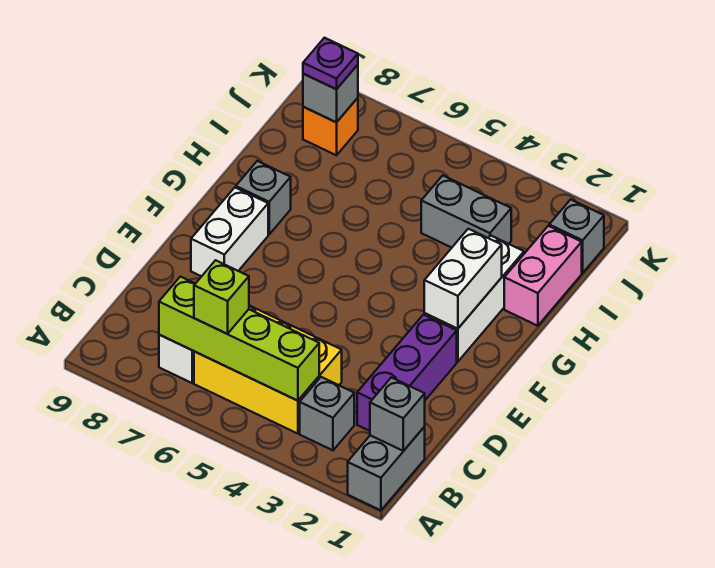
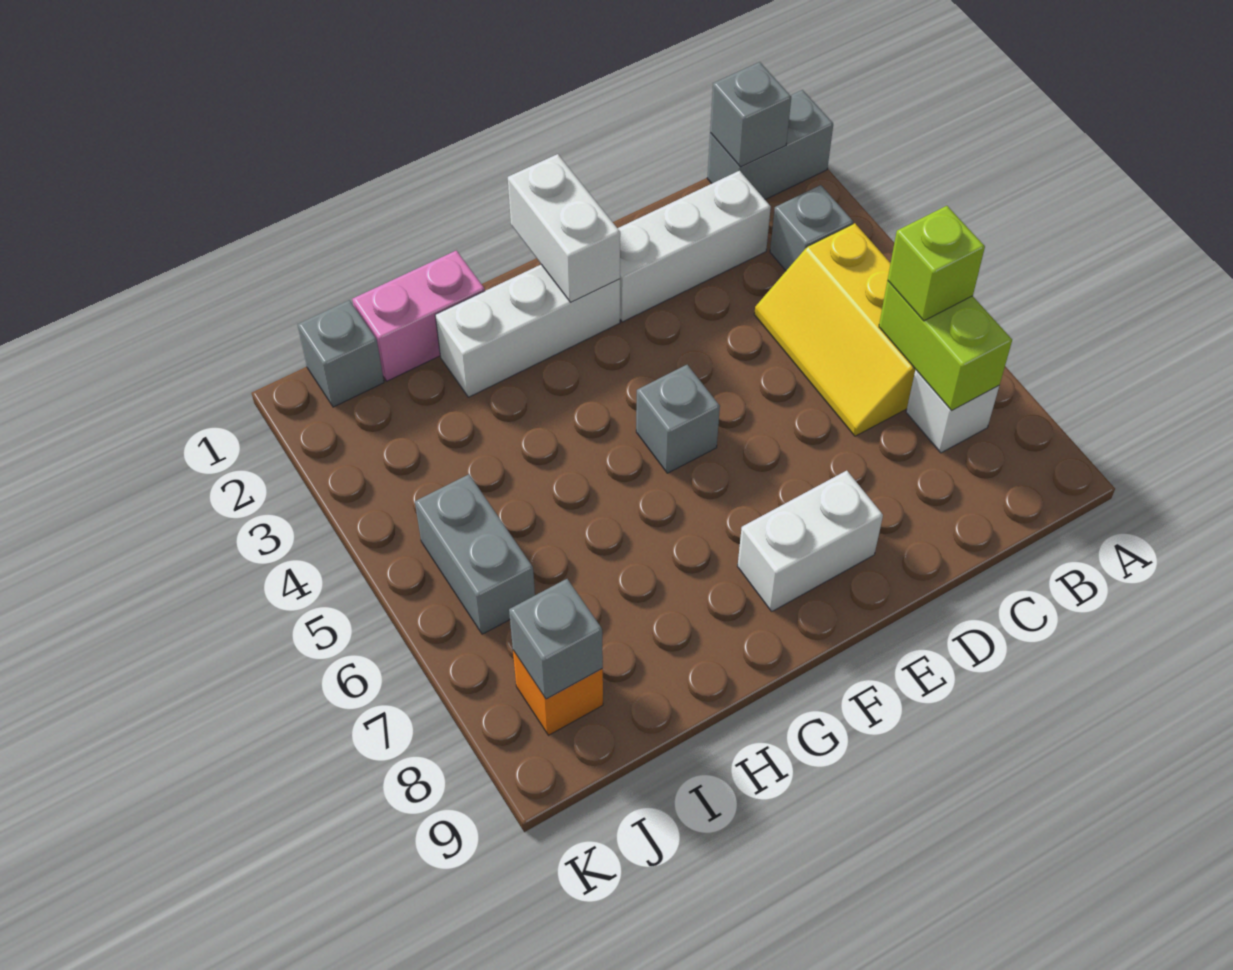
yellow brick B4:C6 level 1 -> yellow slope B4:C6 level 1 top B
lime brick B4:B7 level 2 -> lime brick B6:B7 level 2
purple brick C2:E2 level 1 -> white brick C2:E2 level 1
white brick F2:G2 level 2 -> white brick F1:F2 level 2
grey brick G8 level 1 -> grey brick F5 level 1
grey brick I3:I4 level 1 -> grey brick J5:J6 level 1
purple plate J8 level 3 -> none

